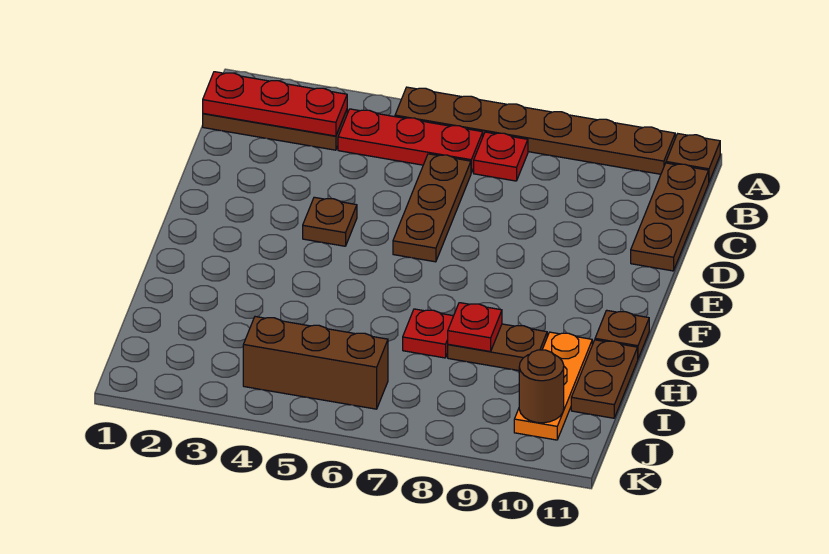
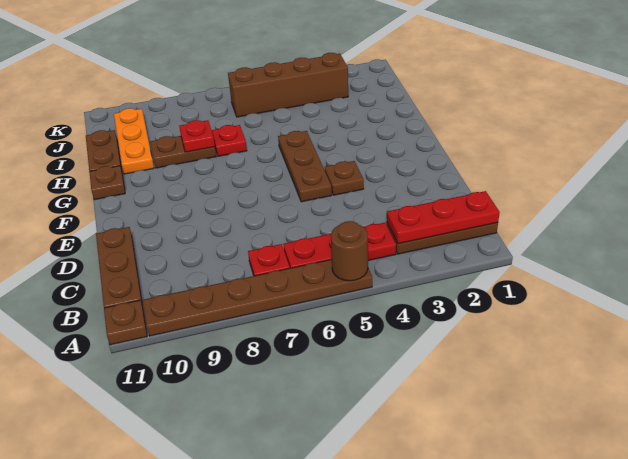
brown plate C6:E6 level 1 -> brown plate E5:G5 level 1
brown brick J4:J6 level 1 -> brown brick J3:J6 level 1
brown round brick J10 level 2 -> brown round brick A5 level 2

